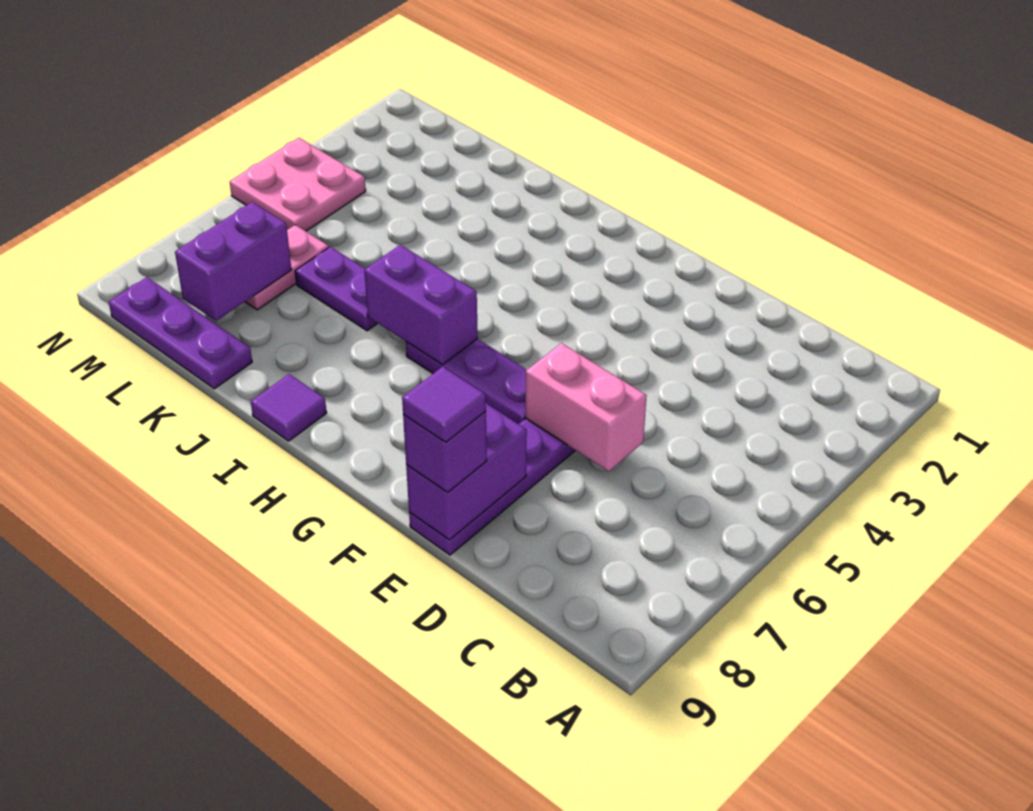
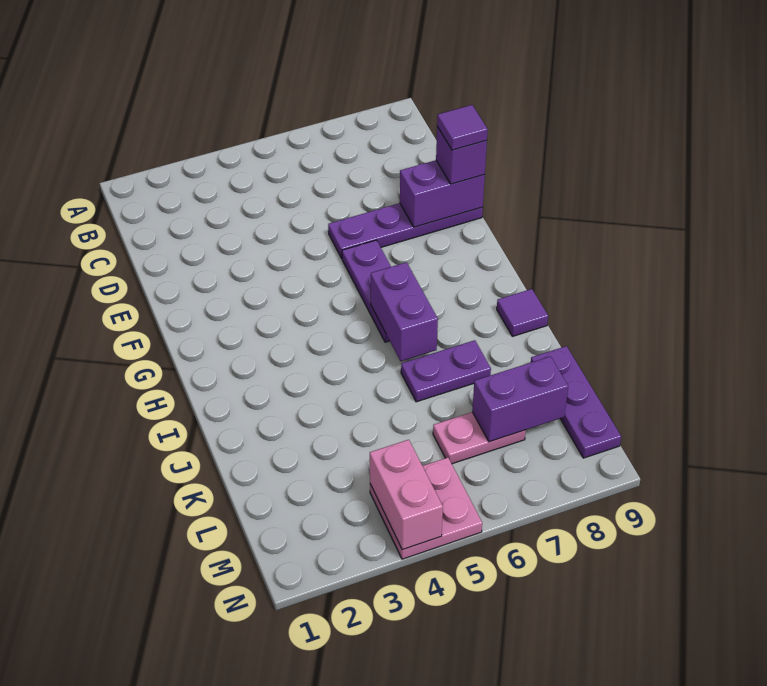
pink brick D6:E6 level 2 -> pink brick M4:N4 level 2
purple plate J6:K6 level 1 -> purple plate J6:J7 level 1

